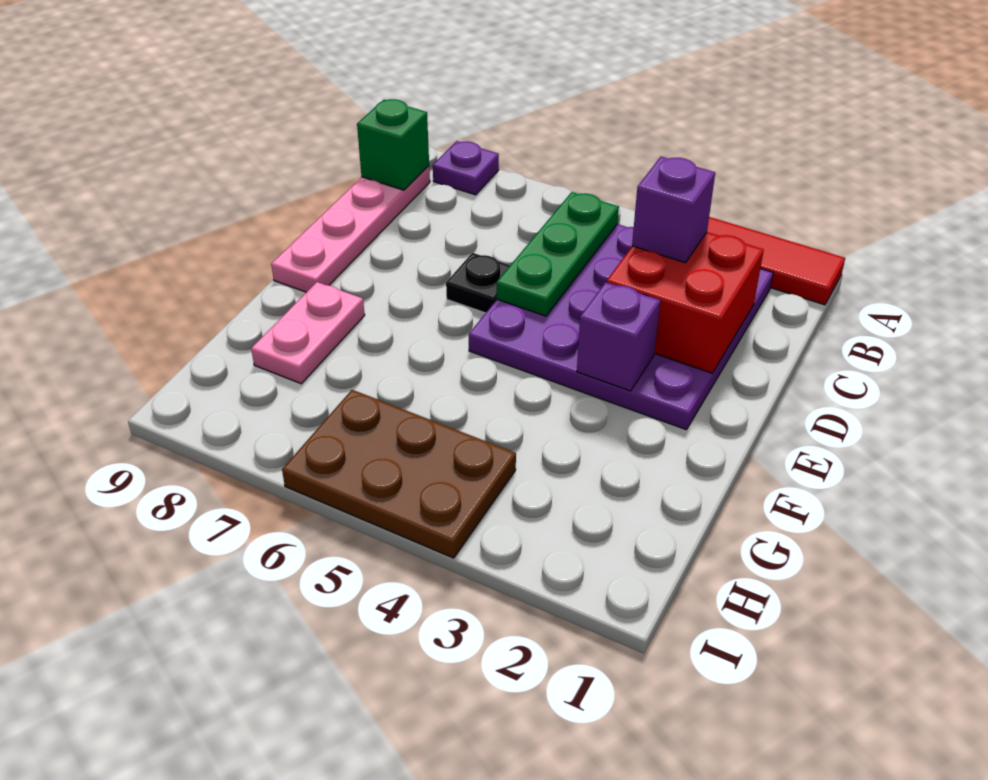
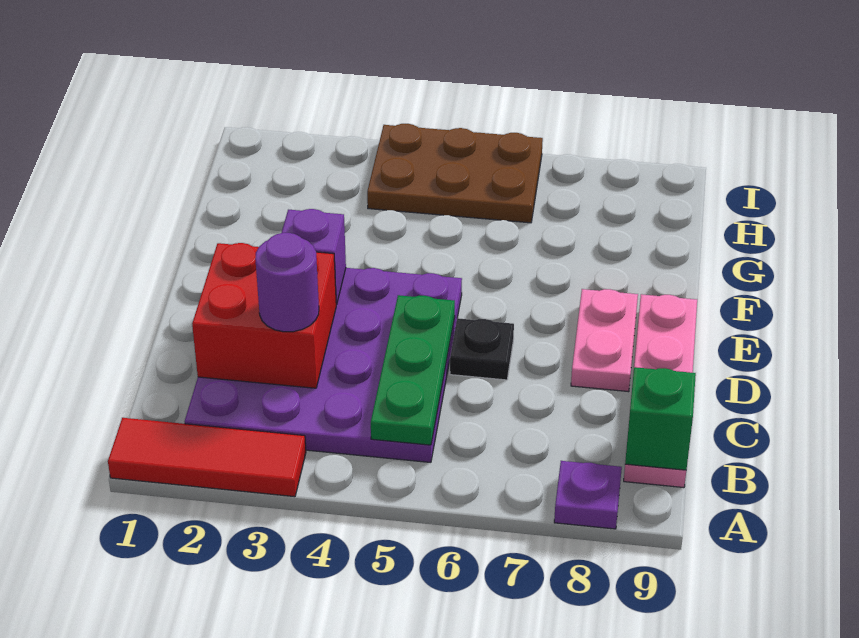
purple brick C3 level 3 -> purple round brick C3 level 3
pink plate F8:G8 level 1 -> pink plate D8:E8 level 1

